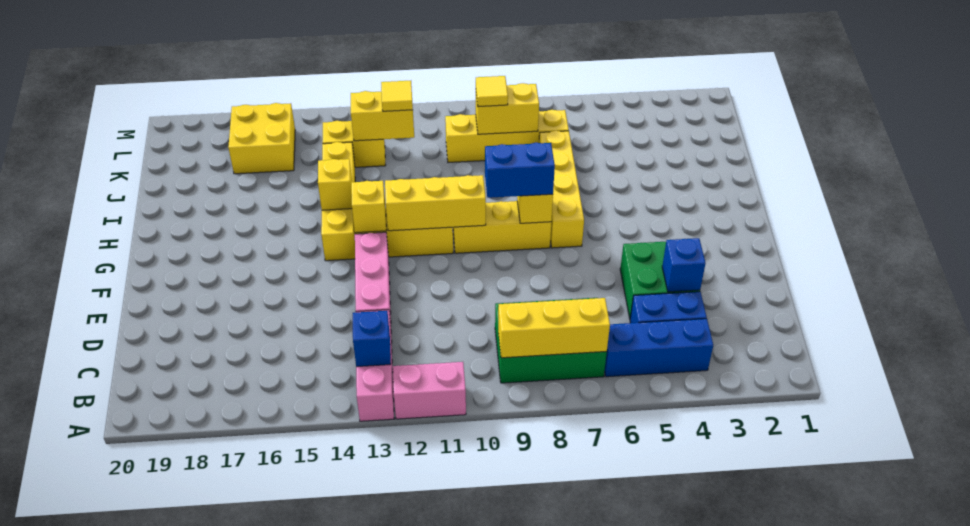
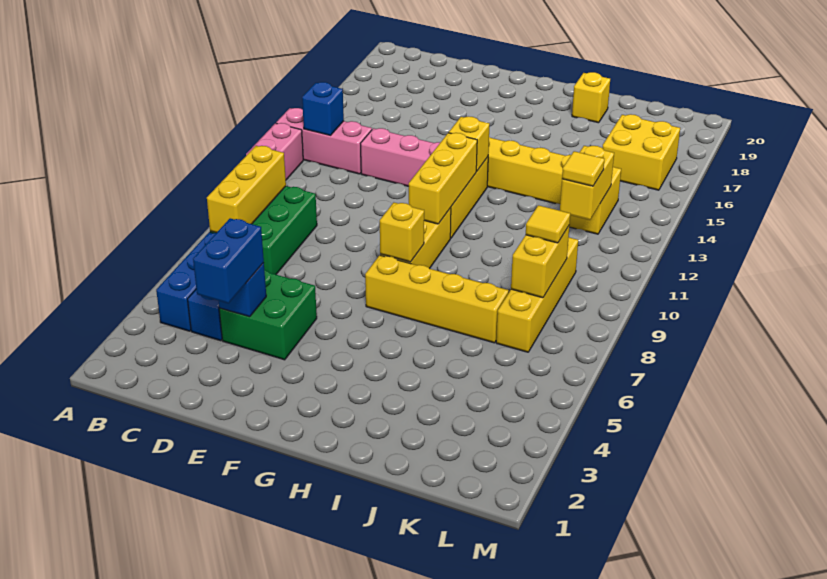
blue brick G8:G9 level 3 -> blue brick D3:D4 level 3
yellow brick H14 level 2 -> yellow brick I19 level 1

